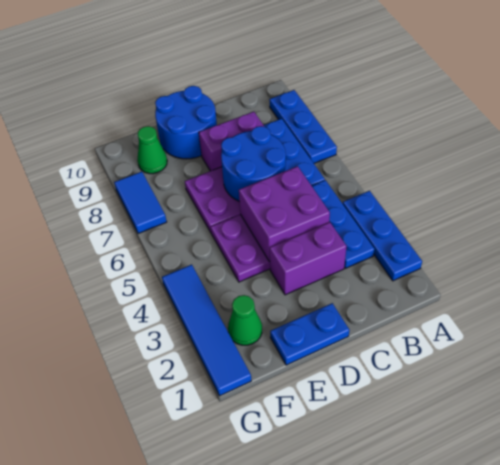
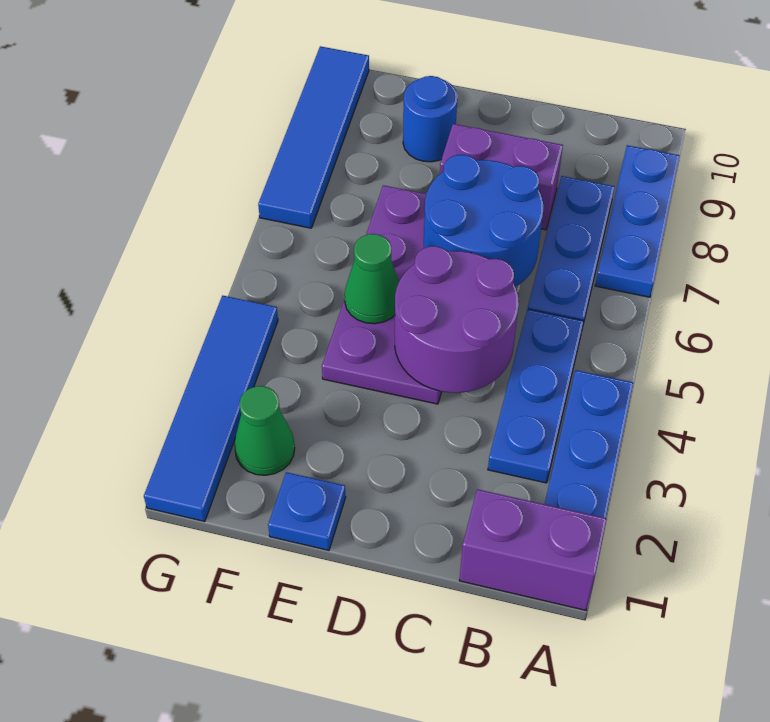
purple brick C3:D3 level 1 -> purple brick A1:B1 level 1
purple brick C4:D5 level 2 -> purple round brick C4:D5 level 2
blue plate D1:E1 level 1 -> blue plate E1 level 1
blue round brick D9:E10 level 1 -> blue round brick E9 level 1
green cone F9 level 1 -> green cone E5 level 2
blue tile G7:G8 level 1 -> blue tile G7:G10 level 1

